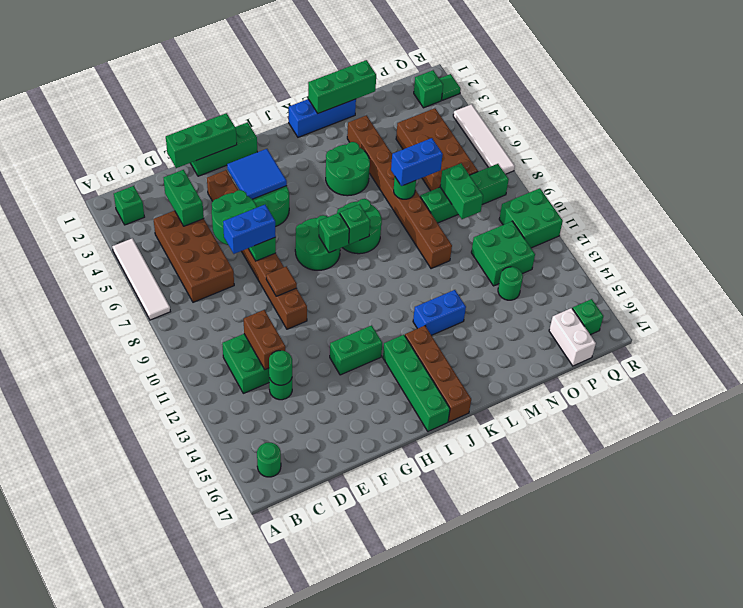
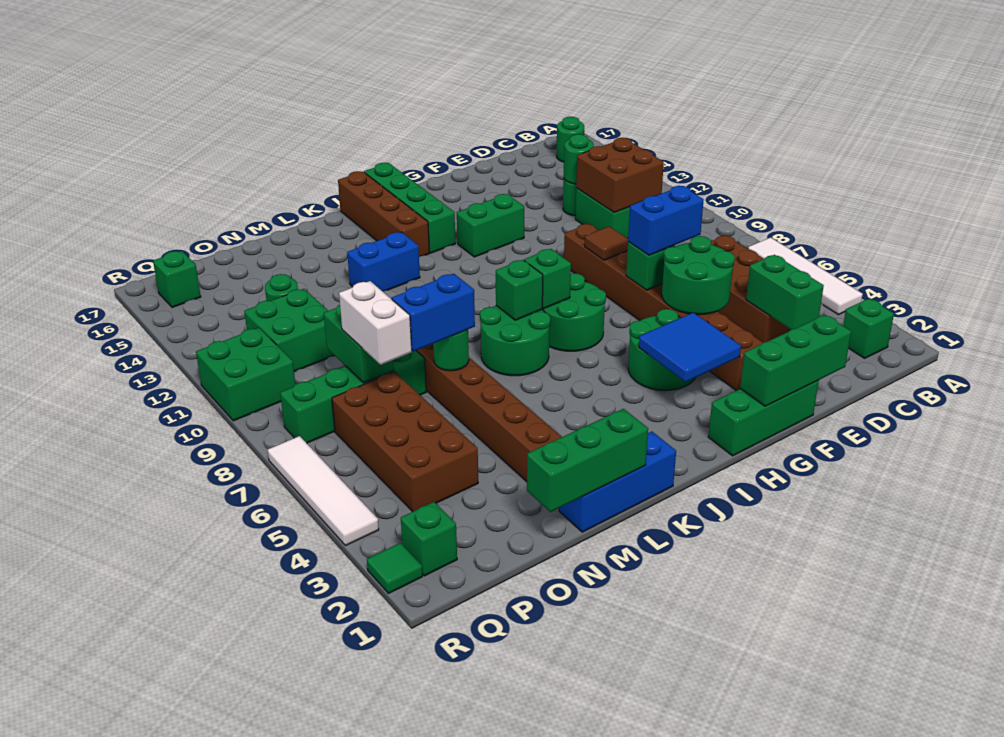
brown brick D11:D12 level 2 -> brown brick C11:D12 level 2
green round brick K4:L5 level 1 -> none
white brick P16:P17 level 1 -> white brick O7:O8 level 3

